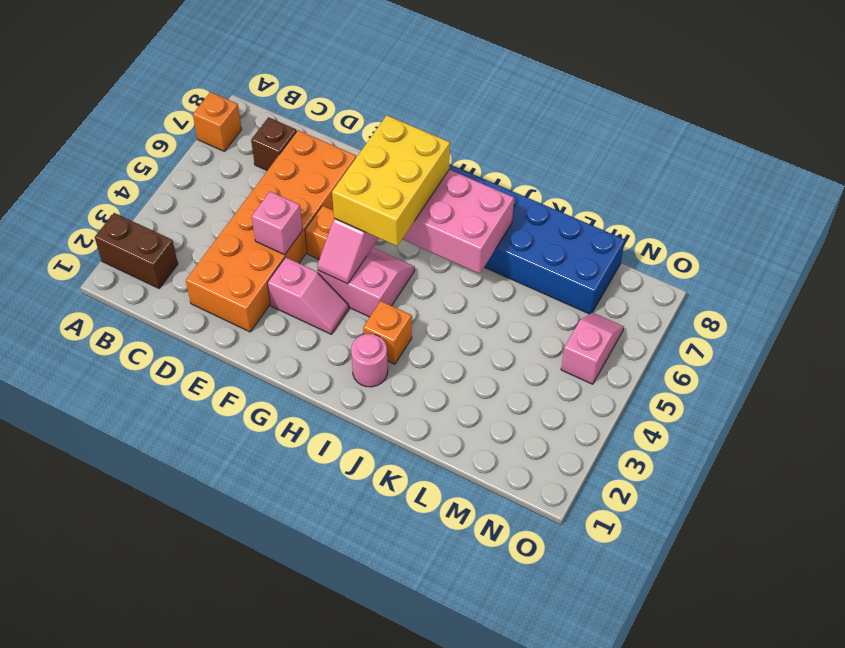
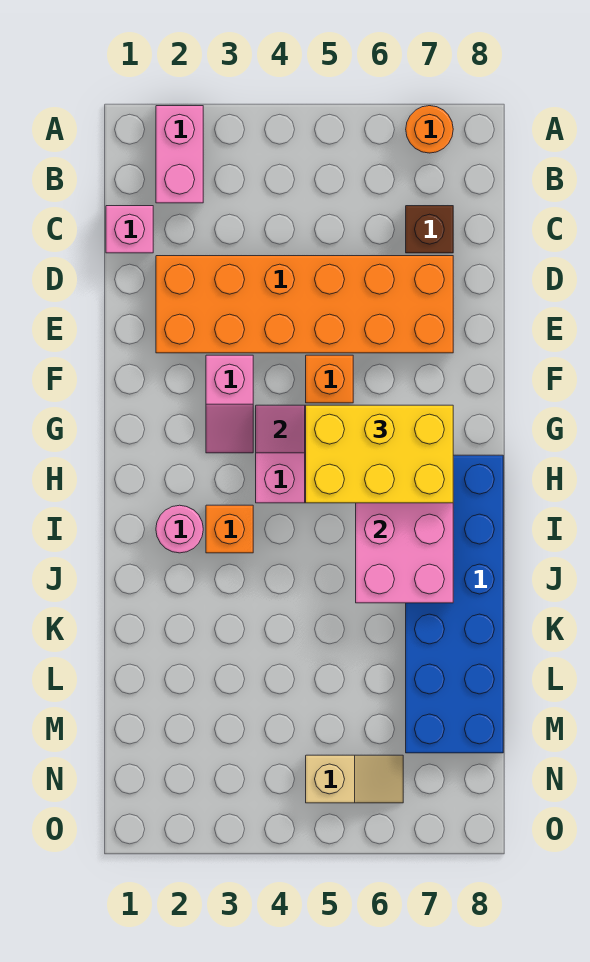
brown brick A2:B2 level 1 -> pink brick A2:B2 level 1
orange brick A7 level 1 -> orange round brick A7 level 1
pink brick E4 level 2 -> pink brick C1 level 1
pink slope N5:N6 level 1 top 5 -> tan slope N5:N6 level 1 top 5

